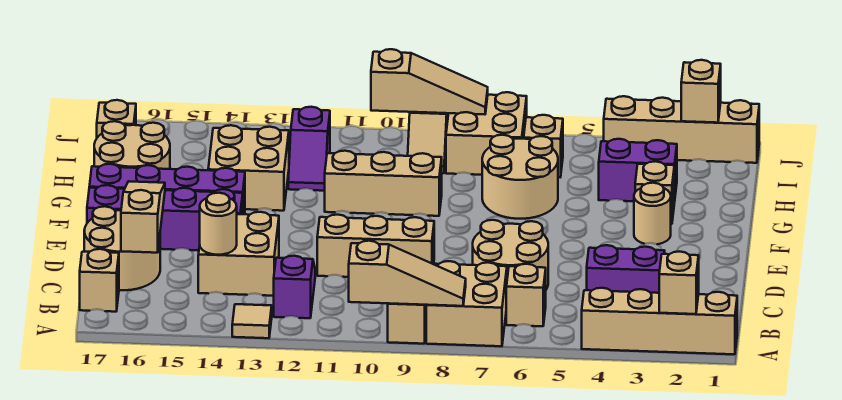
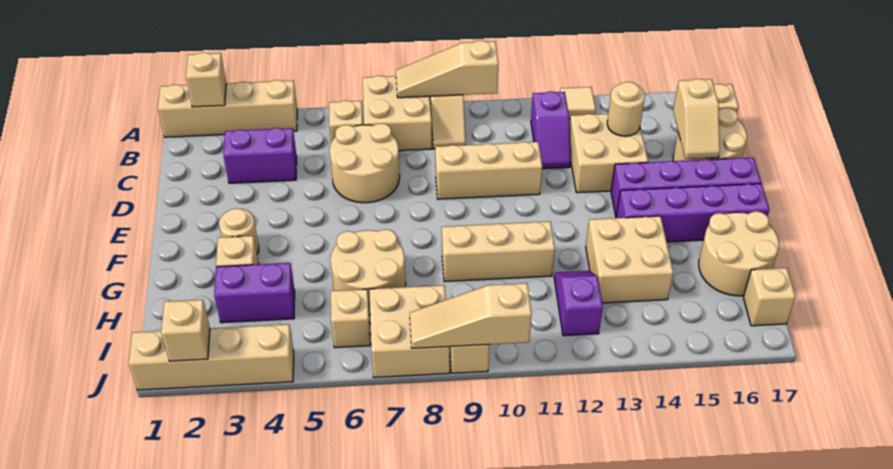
tan slope C16:E16 level 2 top C -> tan slope C16:D16 level 2 top C

